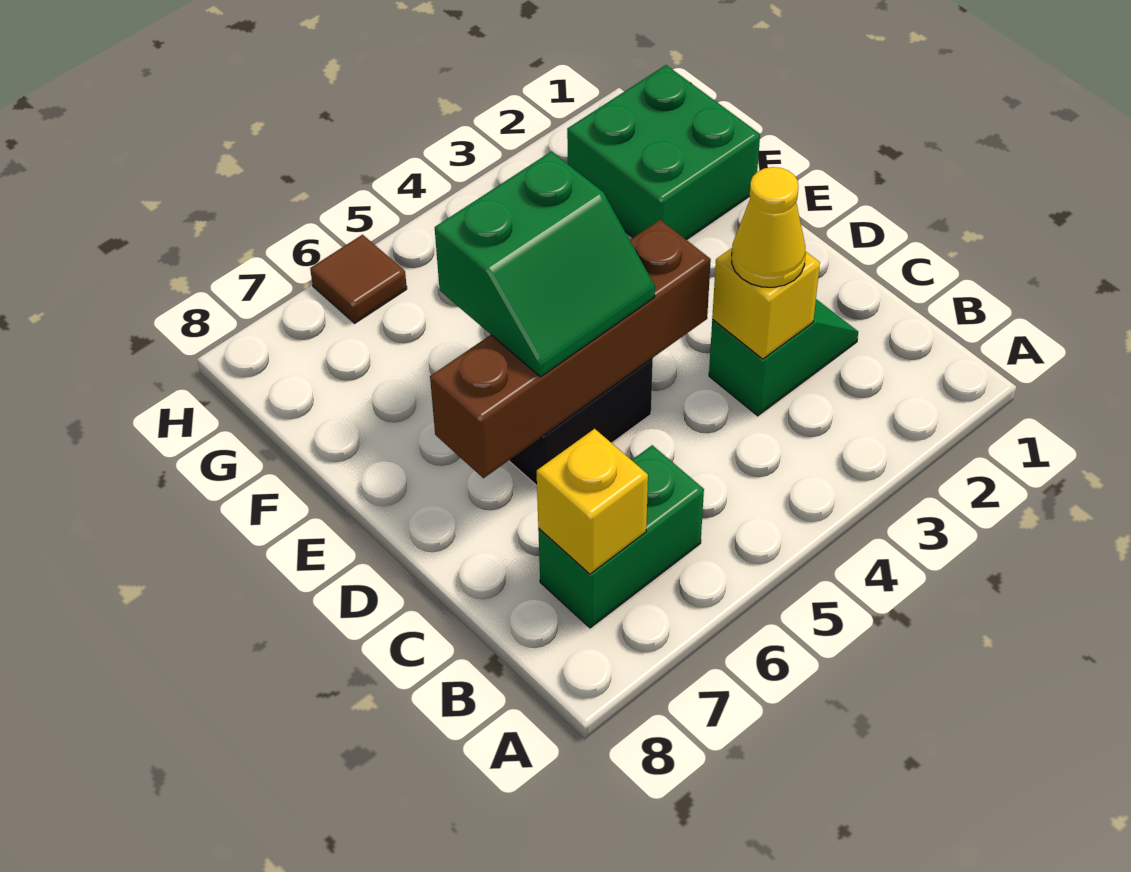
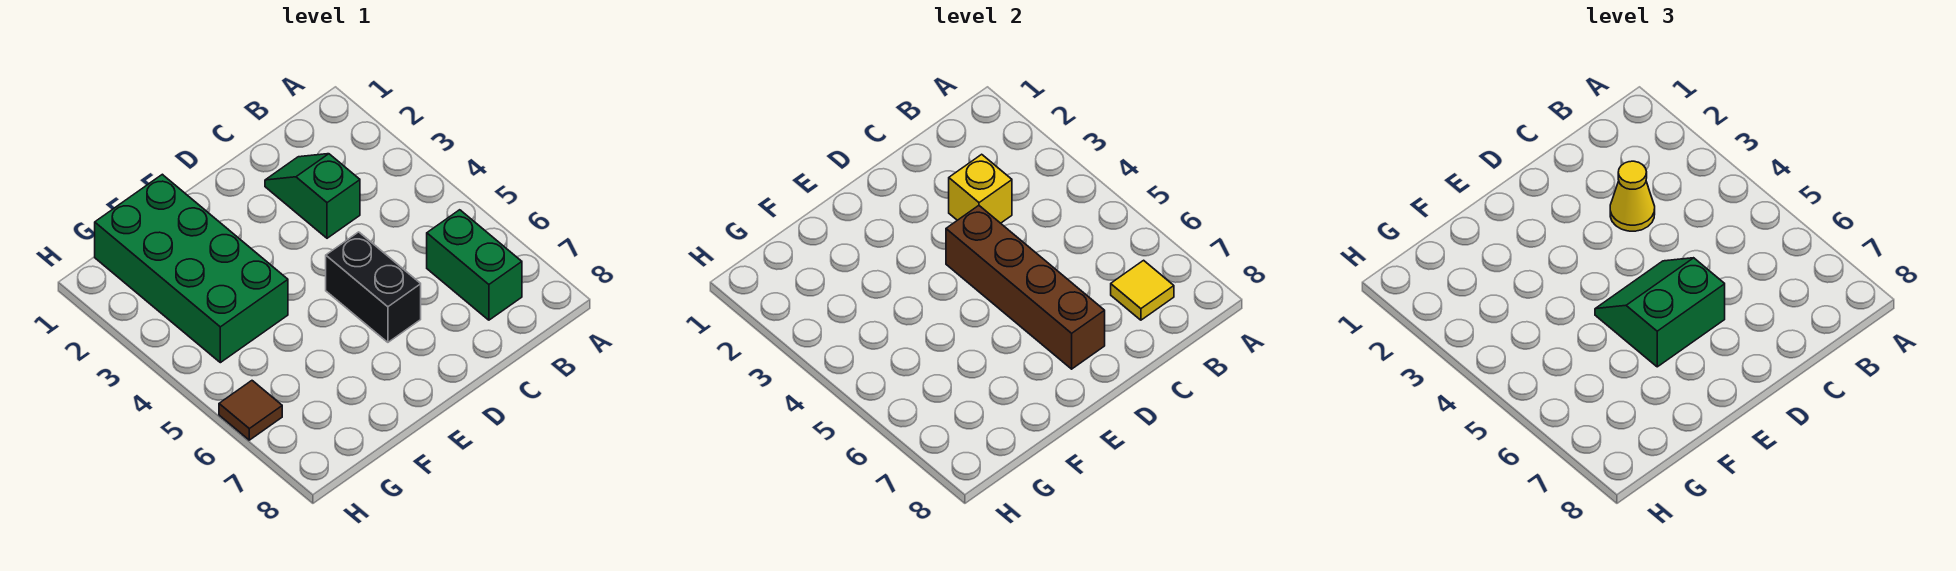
yellow brick B7 level 2 -> yellow tile B7 level 2
green slope D5:E6 level 3 top E -> green slope D5:E6 level 3 top 6
green brick F1:G2 level 1 -> green brick F1:G4 level 1

